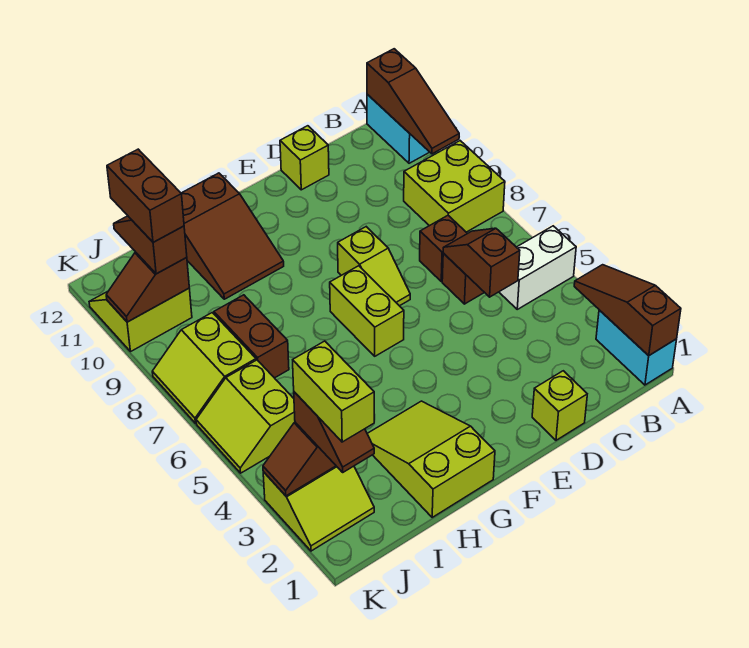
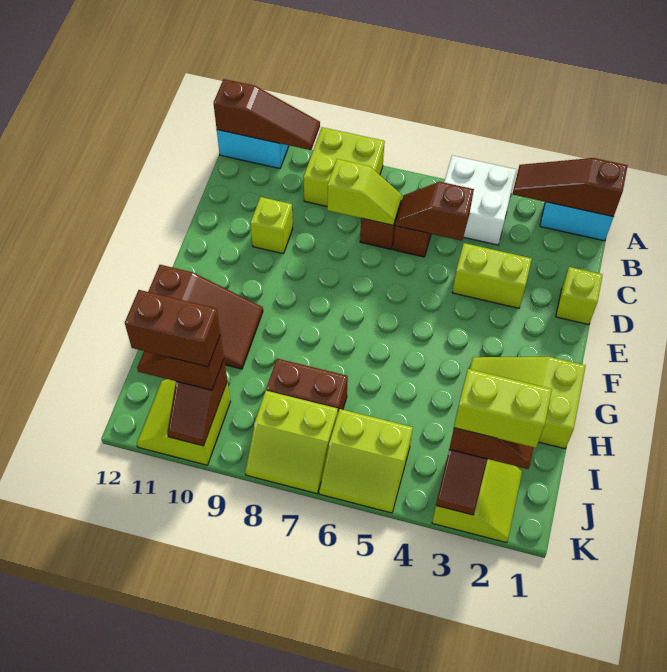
white brick A5:B5 level 1 -> white brick A4:B5 level 1
lime brick D12 level 1 -> lime brick D10 level 1
lime slope E7:E8 level 1 top 8 -> lime slope C7:C8 level 2 top 8
lime brick F6:F7 level 1 -> lime brick D3:D4 level 1

